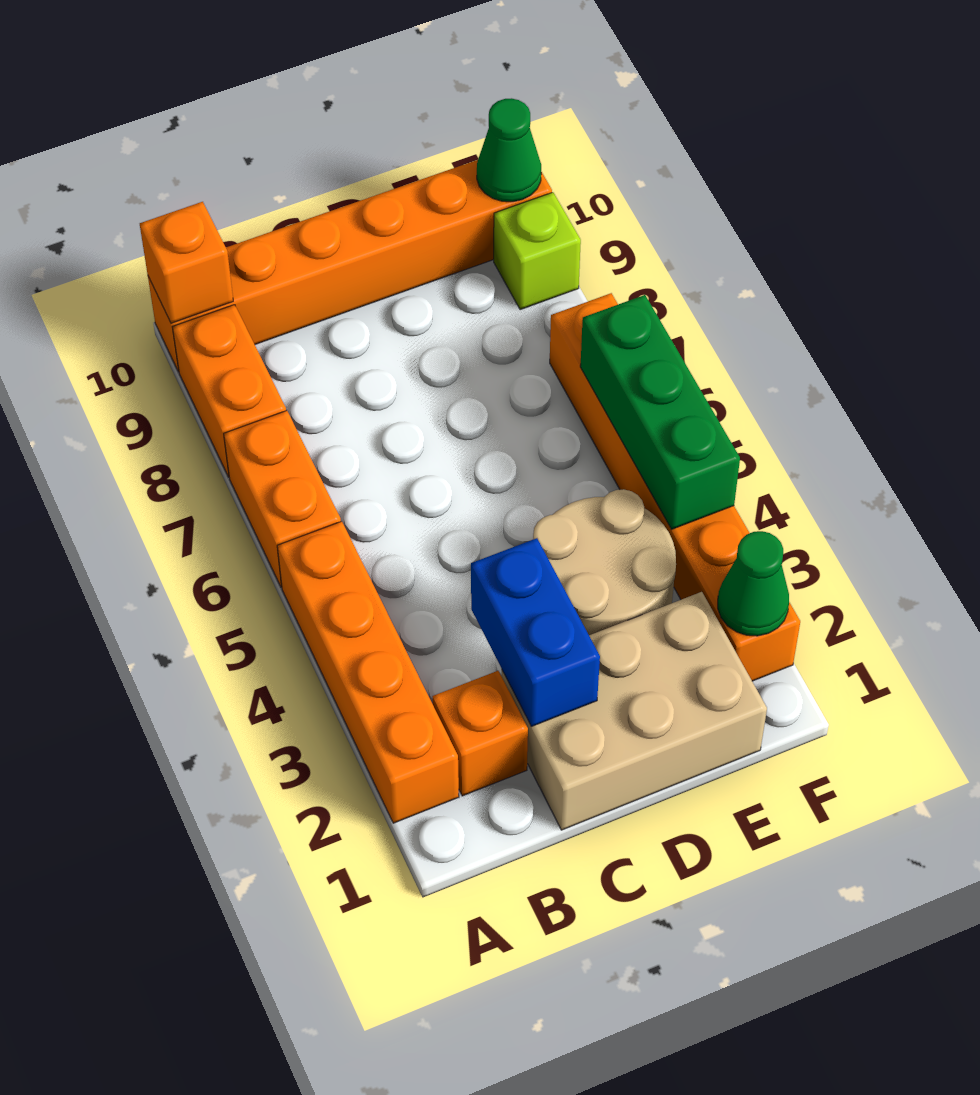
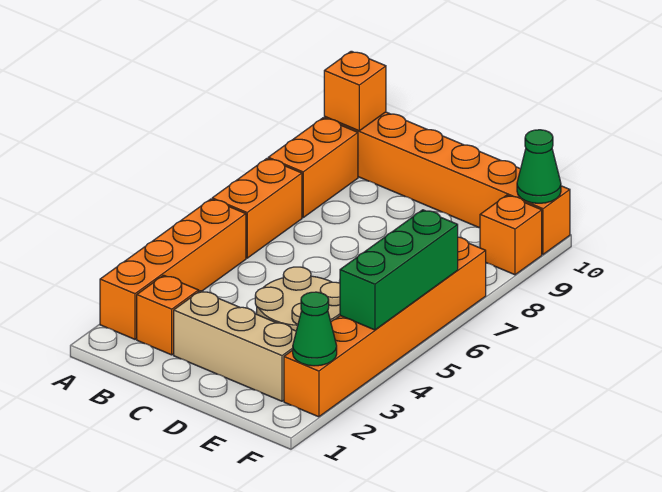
tan brick C1:E2 level 1 -> tan brick C2:E2 level 1
blue brick C2:C3 level 2 -> none
lime brick F9 level 1 -> orange brick F9 level 1

